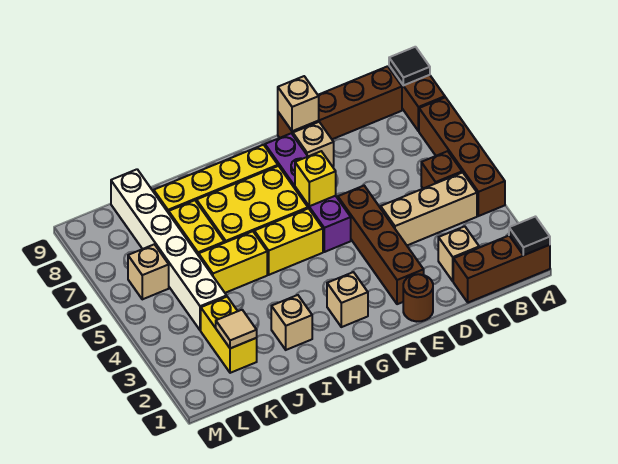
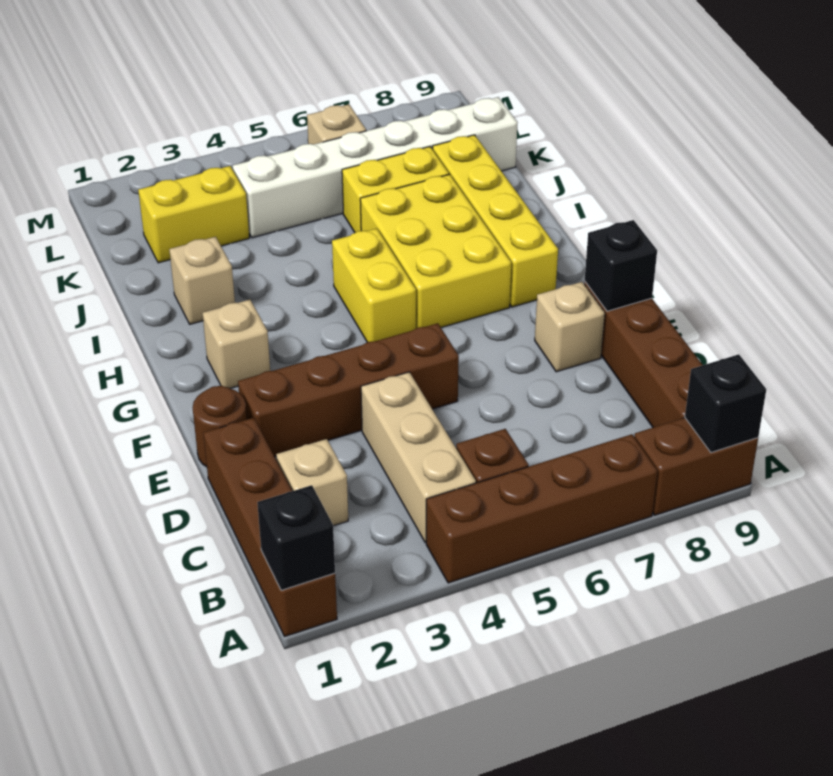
brown brick A1:C1 level 1 -> brown brick A1:D1 level 1
black tile A1 level 2 -> black brick A1 level 2
black tile A9 level 2 -> black brick A9 level 2
tan brick E9 level 2 -> black brick E9 level 2
purple brick F5:F8 level 1 -> none
yellow brick F6 level 2 -> none
yellow brick I5:J5 level 1 -> none
tan tile K2 level 2 -> none

